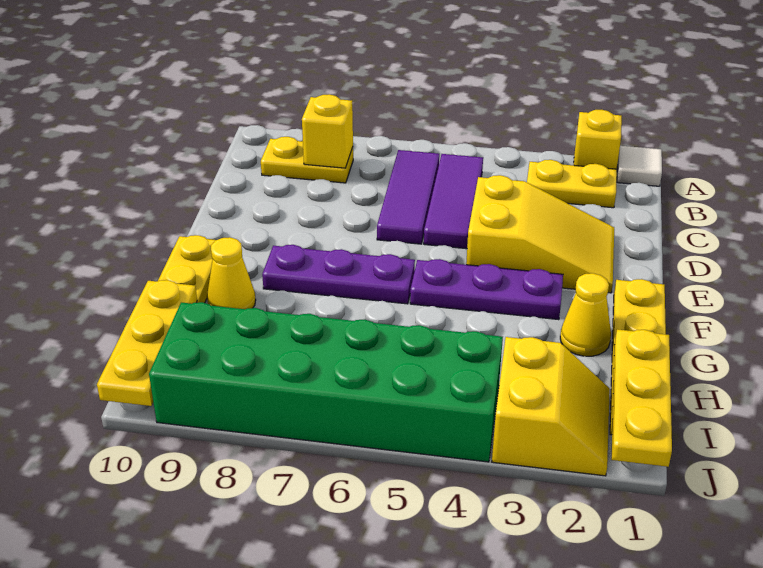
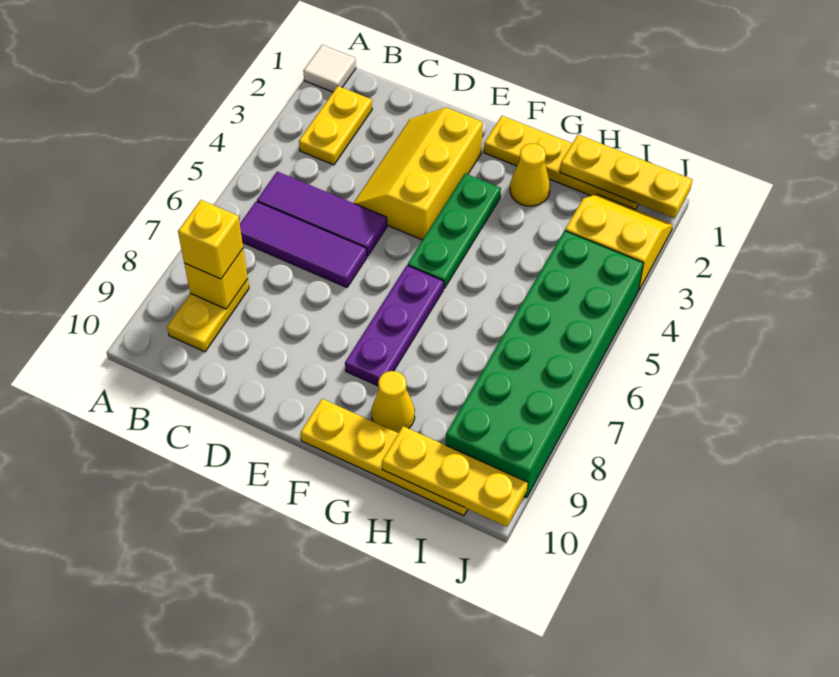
yellow brick A2 level 1 -> yellow brick B8 level 3
yellow slope D2:E4 level 1 top 4 -> yellow slope D2:E4 level 1 top E
purple plate F3:F5 level 1 -> green plate F3:F5 level 1

